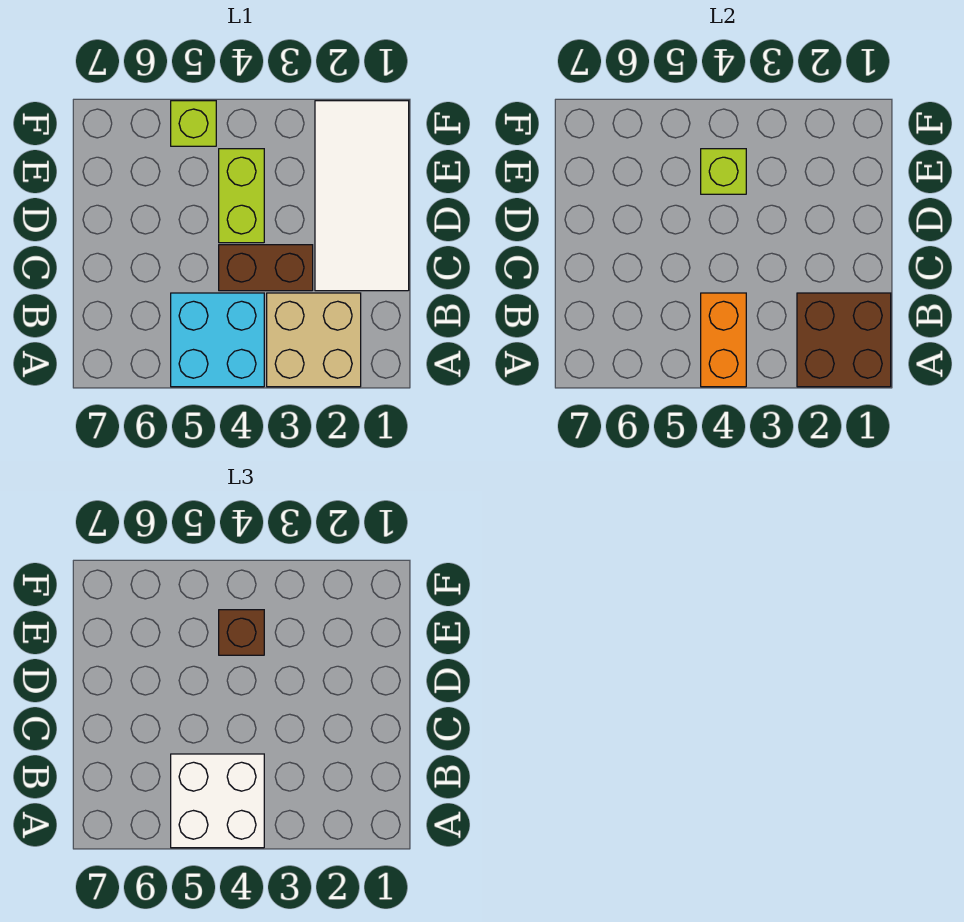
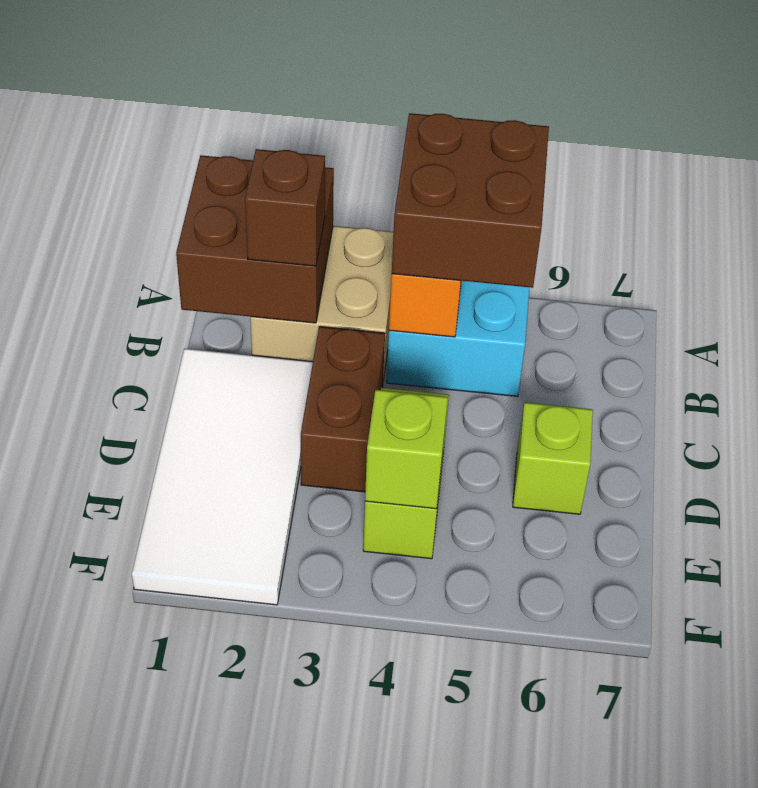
white brick A4:B5 level 3 -> brown brick A4:B5 level 3
brown brick C3:C4 level 1 -> brown brick C3:D3 level 1
brown brick E4 level 3 -> brown brick B2 level 3
lime brick F5 level 1 -> lime brick D6 level 1

